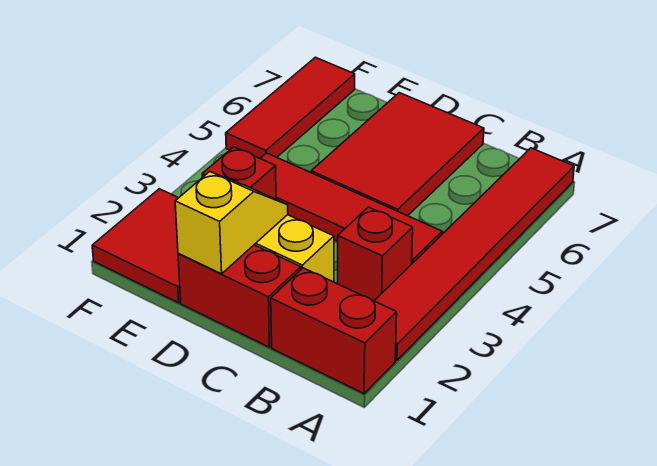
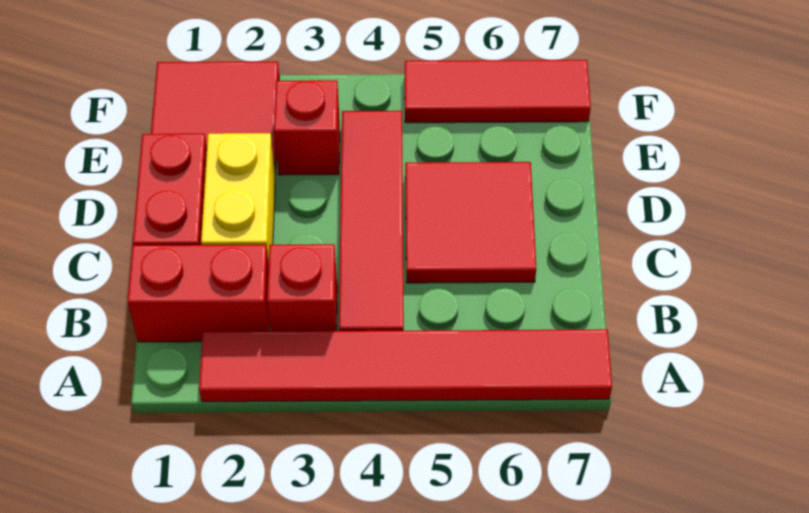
red brick A1:B1 level 1 -> red brick B1:B2 level 1
red tile C5:D7 level 1 -> red tile C5:D6 level 1
yellow slope D1:D2 level 2 top 1 -> none

